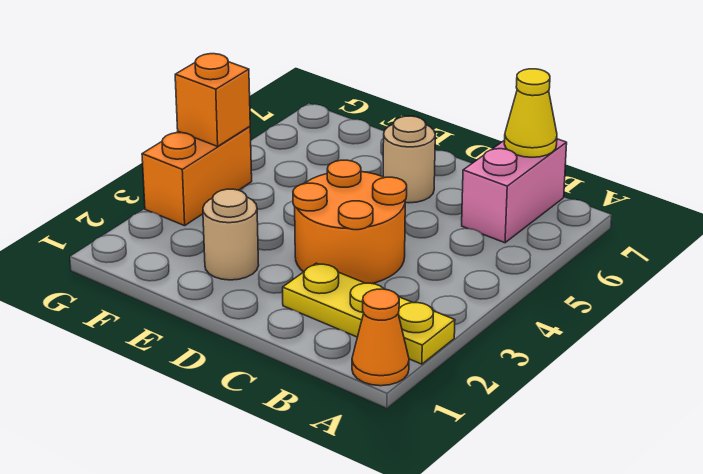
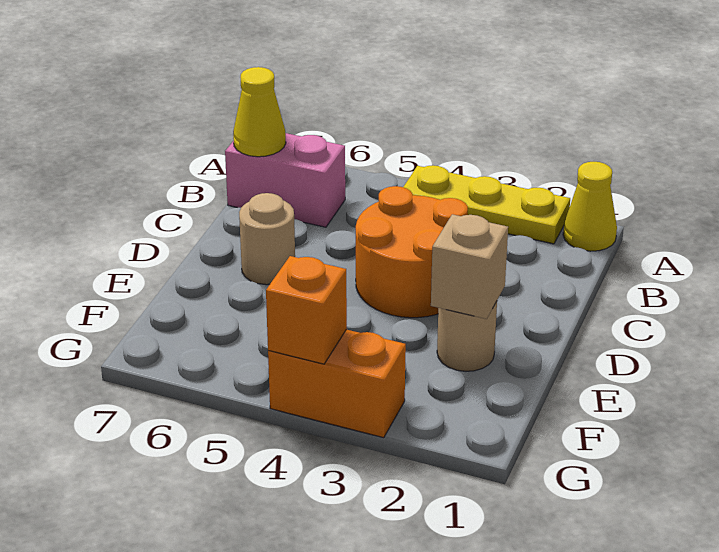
orange cone A1 level 1 -> yellow cone A1 level 1
yellow plate A2:C2 level 1 -> yellow plate A2:A4 level 1
none -> tan brick E2 level 2

